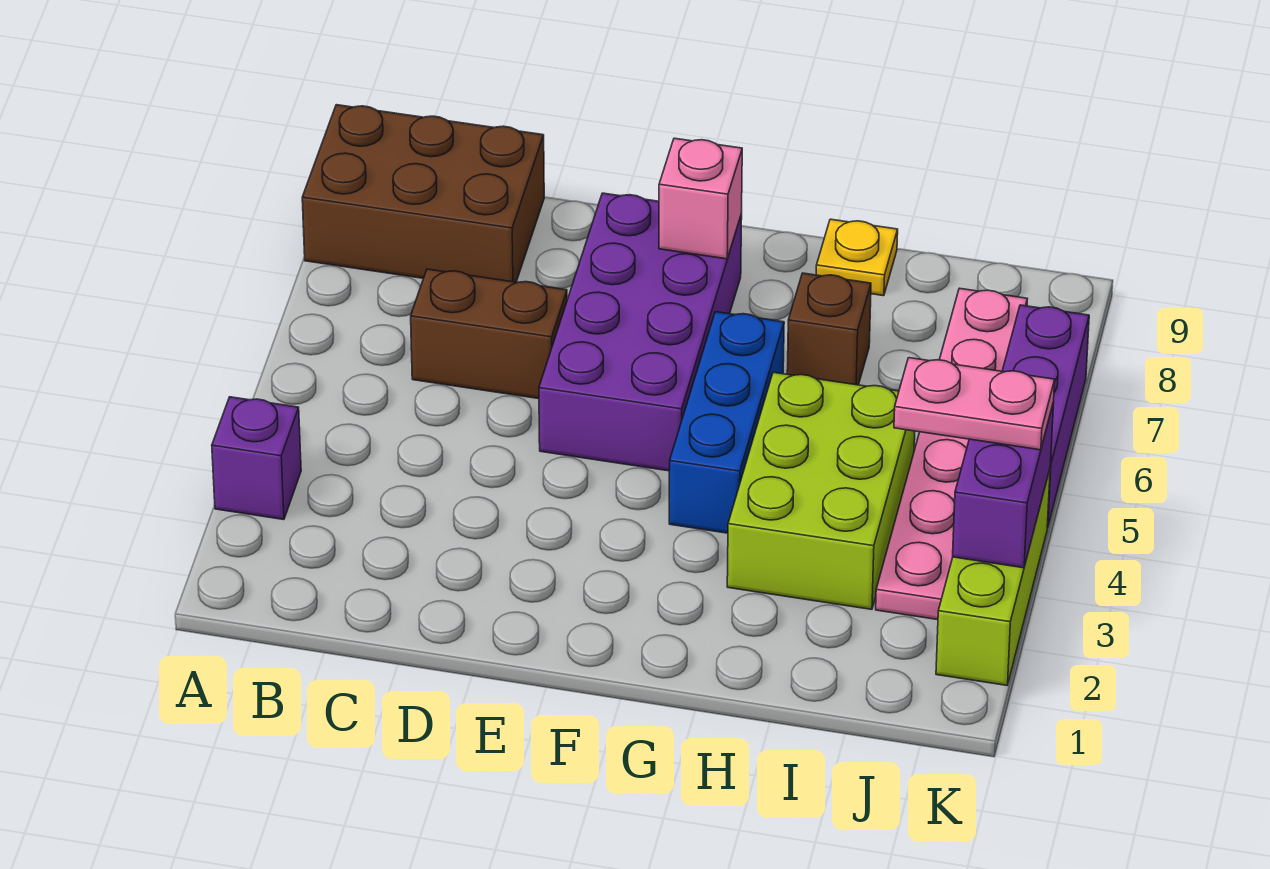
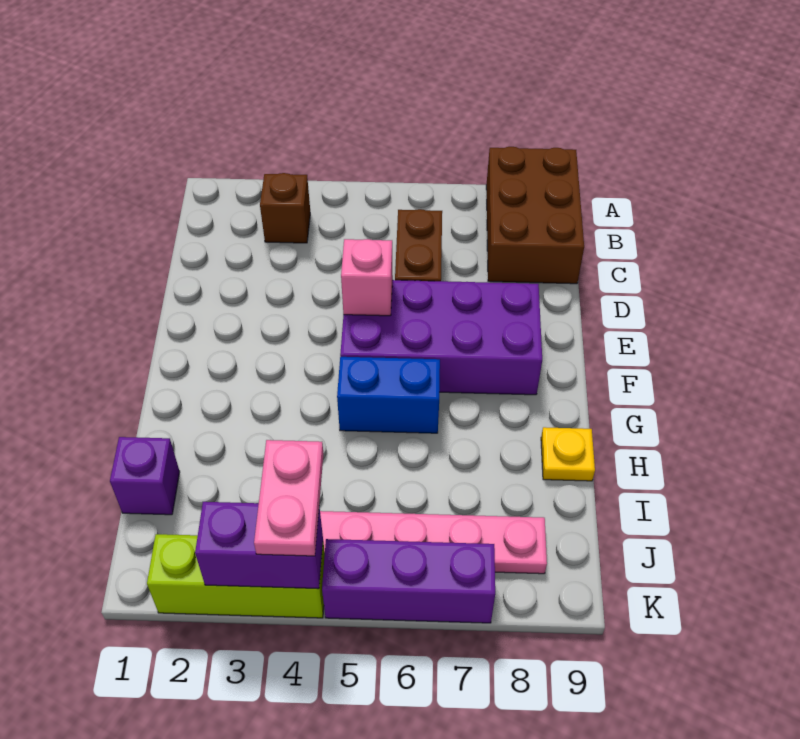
purple brick A3 level 1 -> purple brick I1 level 1
pink brick F8 level 2 -> pink brick E5 level 2
blue brick G4:G6 level 1 -> blue brick G5:G6 level 1
lime brick H3:I5 level 1 -> none
brown brick H7 level 1 -> brown brick B3 level 1

